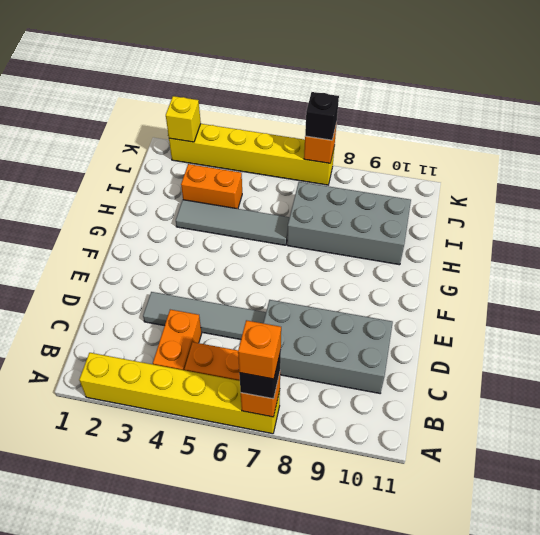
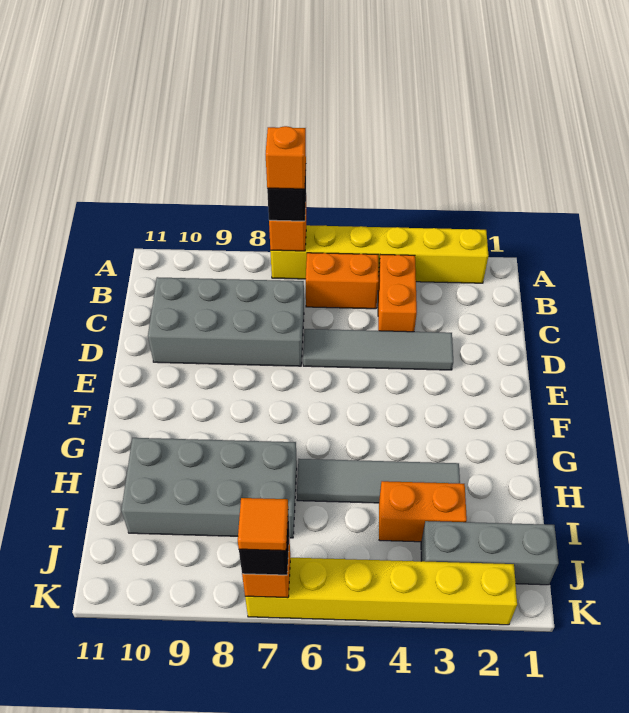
none -> grey brick J1:J3 level 1
yellow brick K2 level 2 -> none
none -> orange tile K7 level 4

